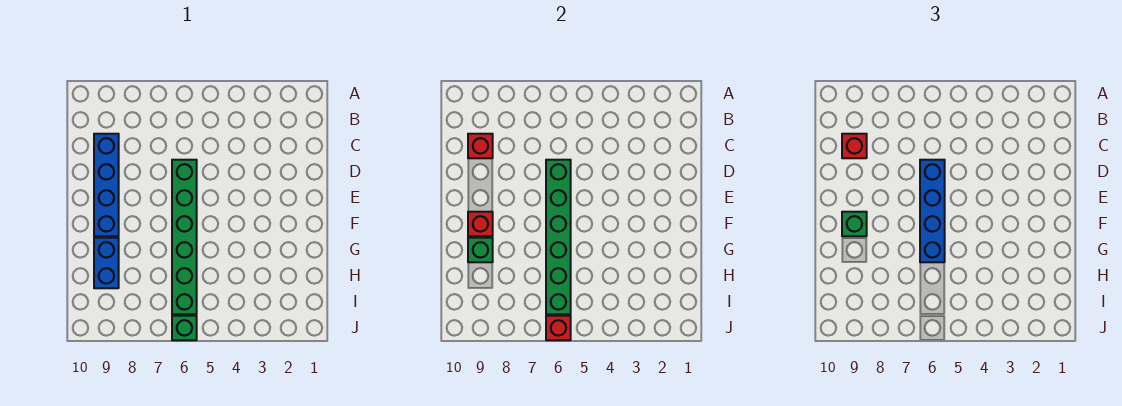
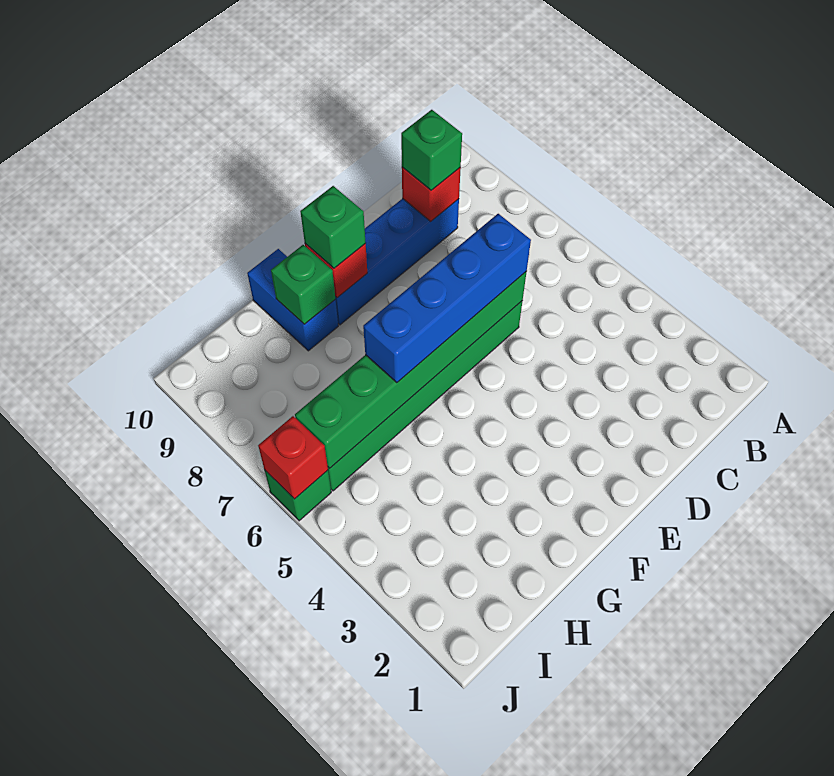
red brick C9 level 3 -> green brick C9 level 3
blue brick G9:H9 level 1 -> blue brick G9:G10 level 1

